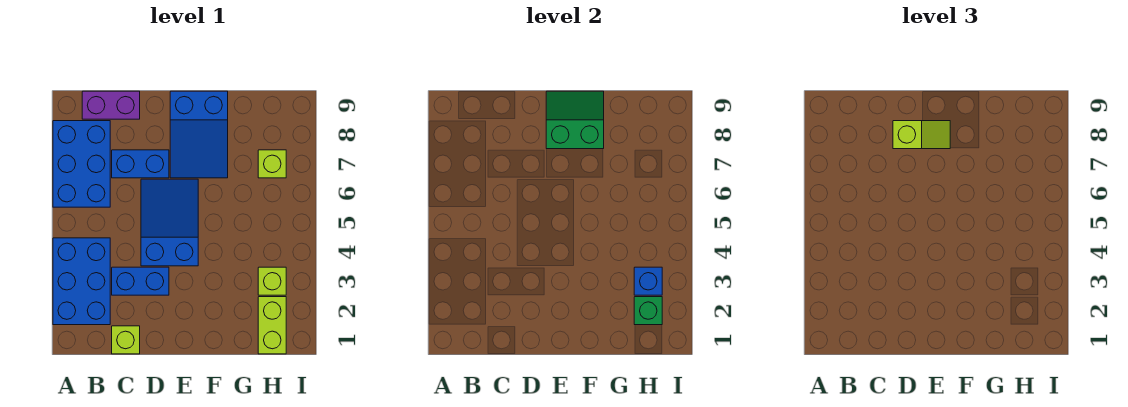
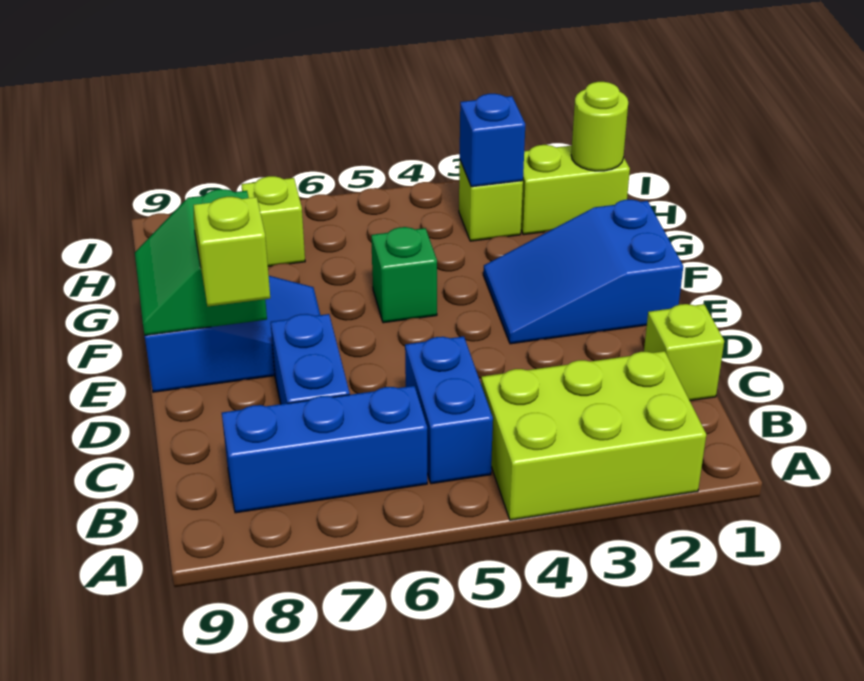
blue brick A2:B4 level 1 -> lime brick A2:B4 level 1
blue brick A6:B8 level 1 -> blue brick B6:B8 level 1
purple brick B9:C9 level 1 -> none
blue brick C3:D3 level 1 -> blue brick B5:C5 level 1
blue slope D4:E6 level 1 top 4 -> blue slope E1:F3 level 1 top 1
none -> lime round brick H1 level 2
green brick H2 level 2 -> green brick F5 level 1

